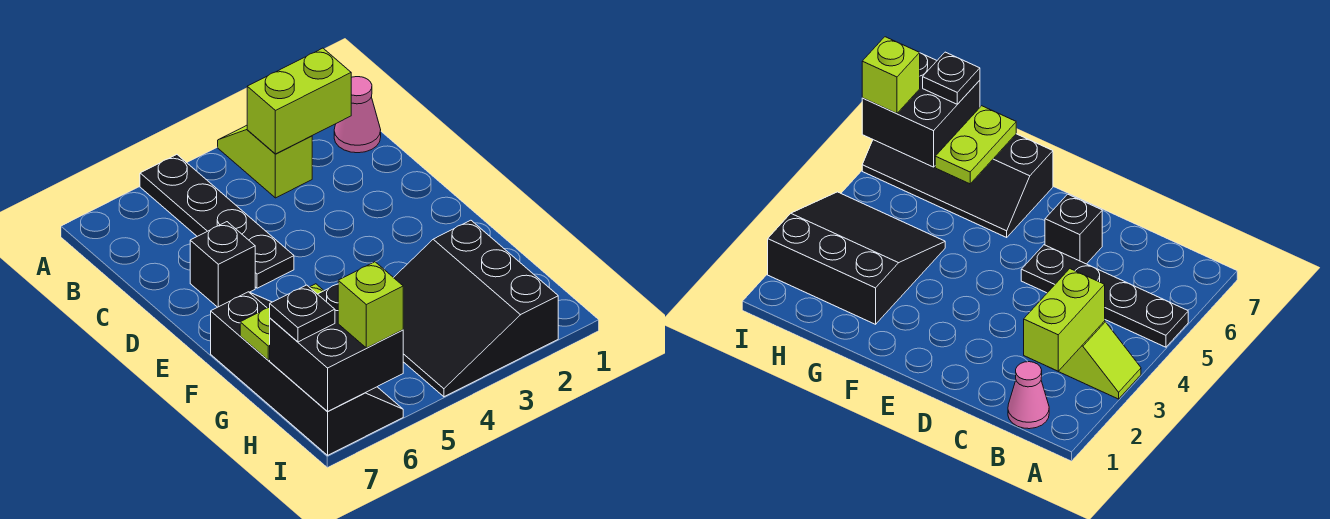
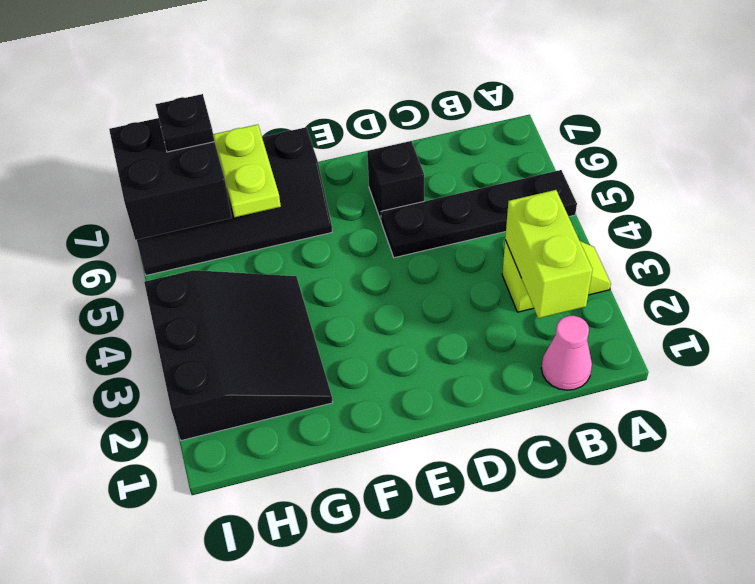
black slope G2:I4 level 1 top 2 -> black slope G2:I4 level 1 top I
lime brick I6 level 3 -> none

